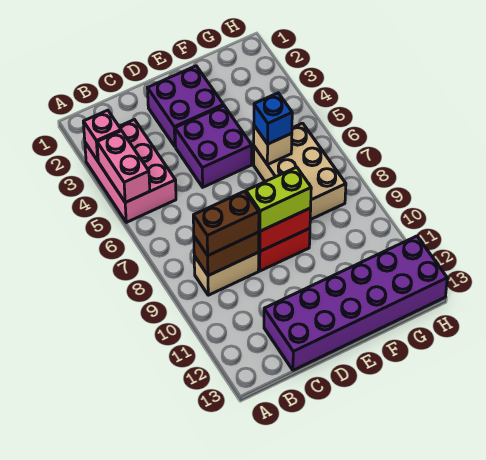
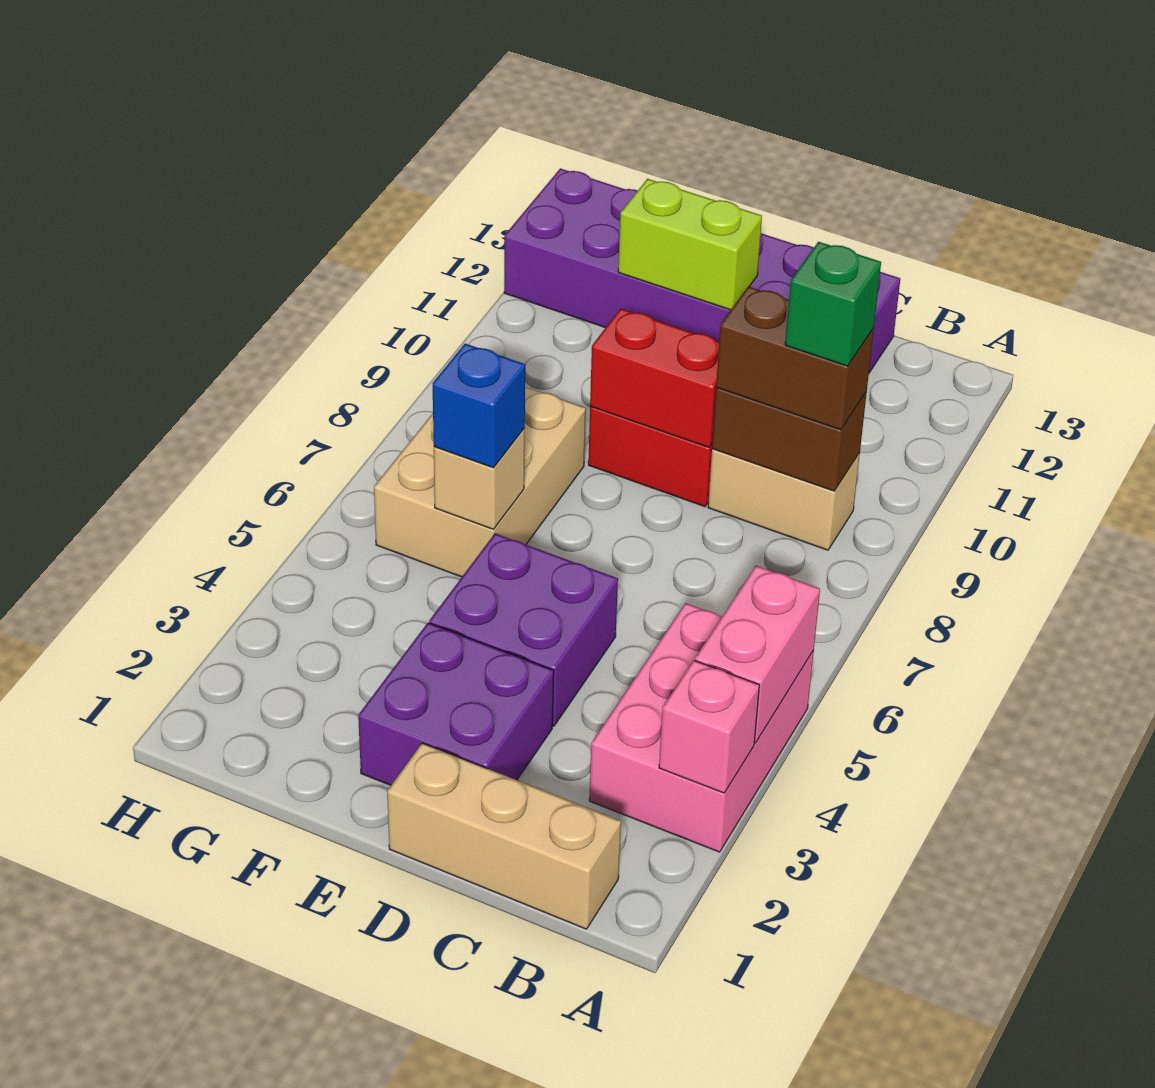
none -> tan brick B1:D1 level 1
none -> green brick B9 level 4
lime brick D9:E9 level 3 -> lime brick E12:F12 level 2

